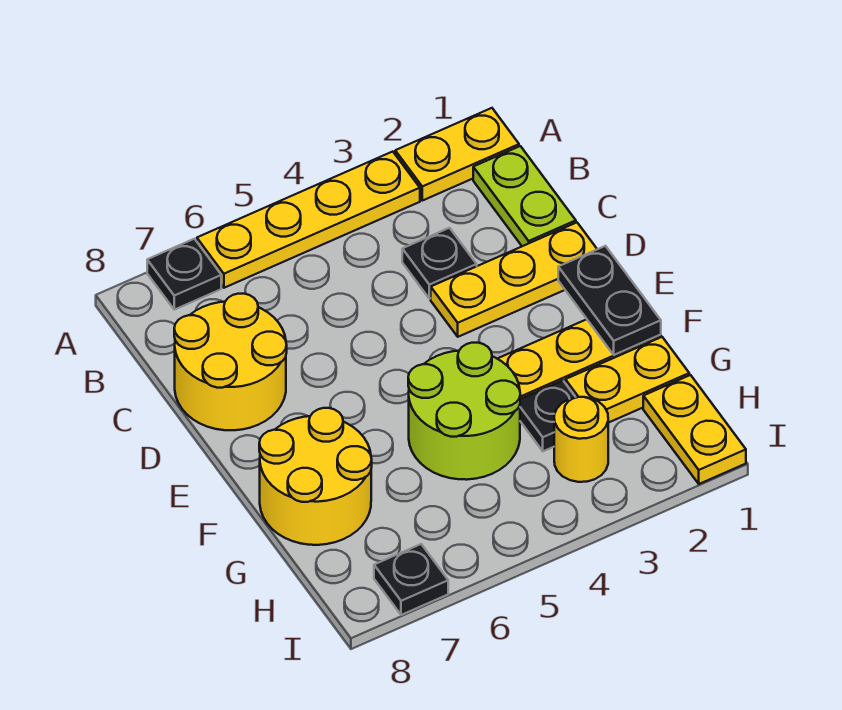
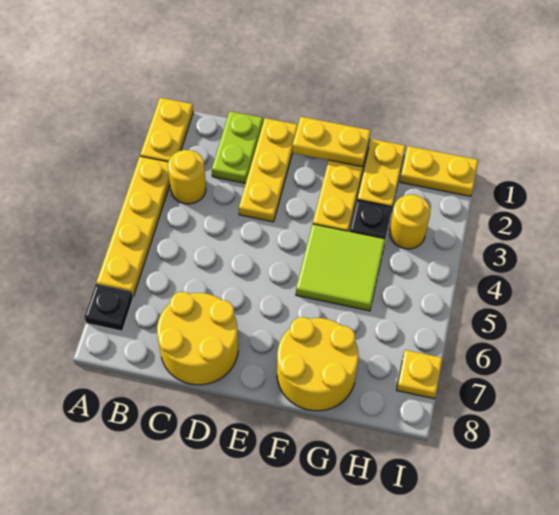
lime plate B1:C1 level 1 -> lime plate C1:C2 level 1
none -> yellow round brick B3 level 1
black plate C3 level 1 -> none
black plate E1:F1 level 2 -> yellow plate E1:F1 level 2
lime round brick F4:G5 level 1 -> lime tile F4:G5 level 1
black plate I7 level 1 -> yellow plate I7 level 1

